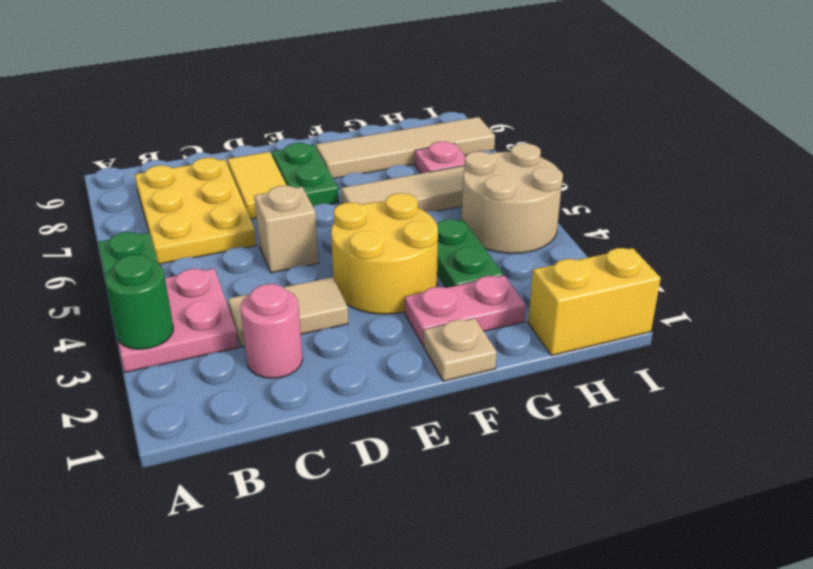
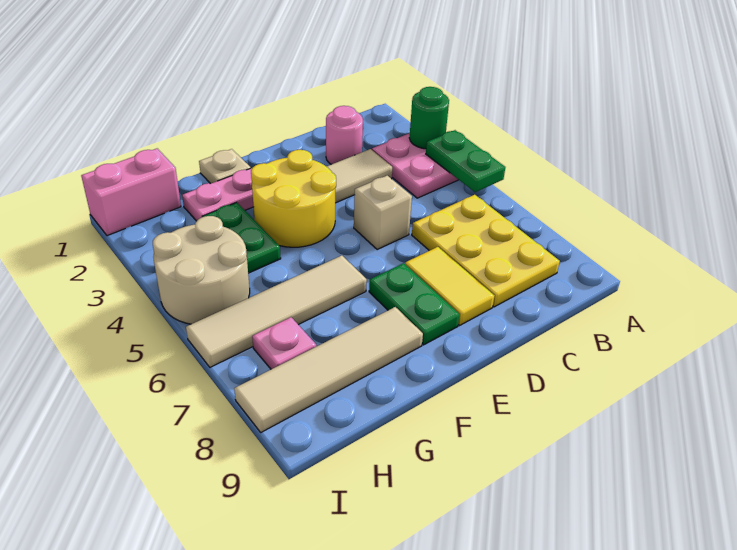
yellow brick H1:I1 level 1 -> pink brick H1:I1 level 1

